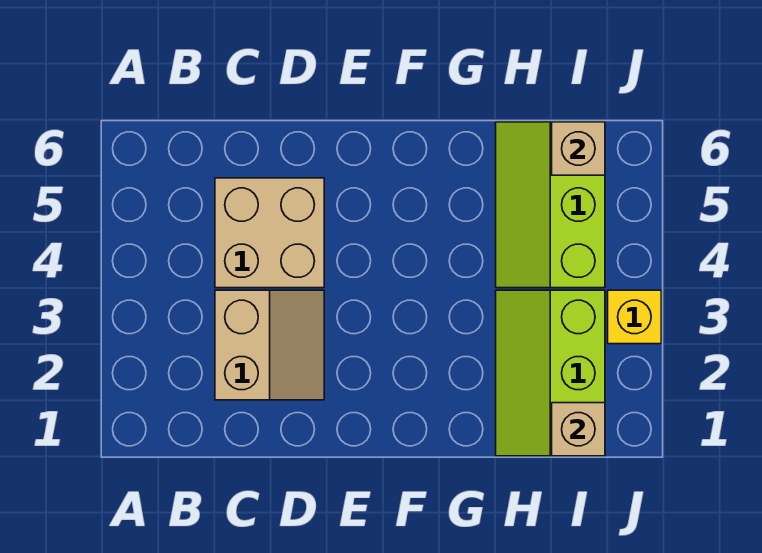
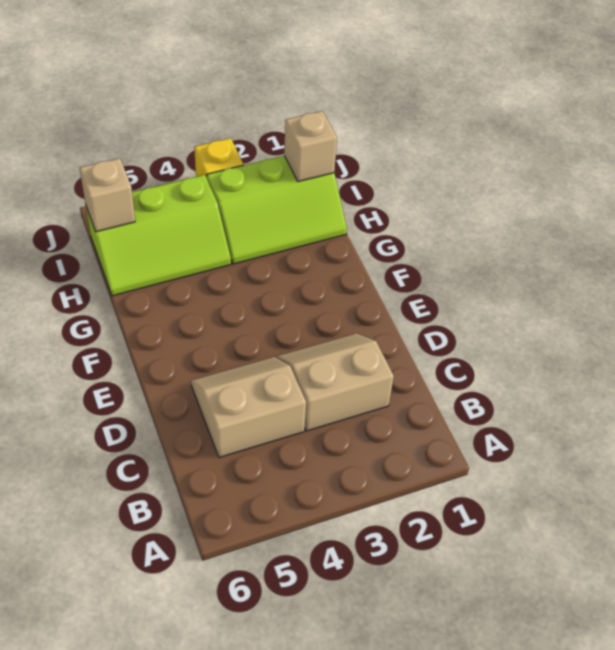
tan brick C4:D5 level 1 -> tan slope C4:D5 level 1 top C

